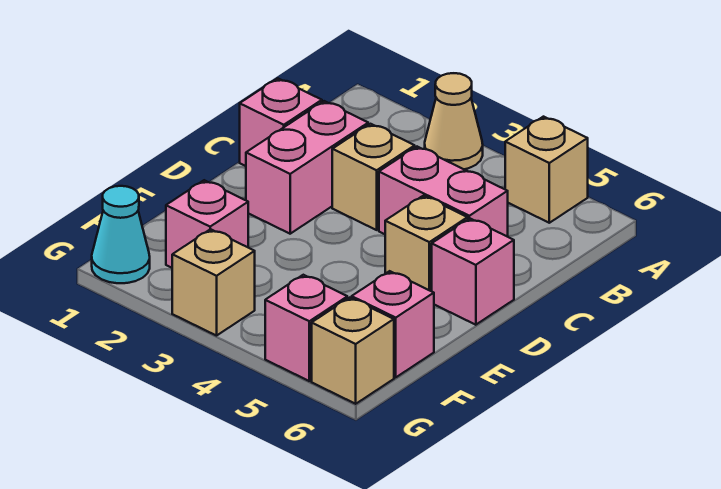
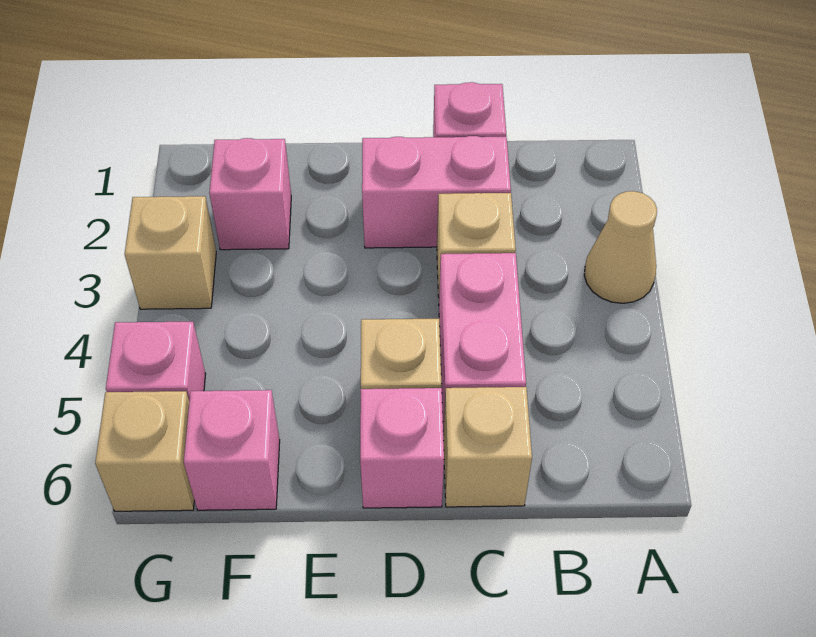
tan brick A5 level 1 -> tan brick C6 level 1
cyan cone G1 level 1 -> none

